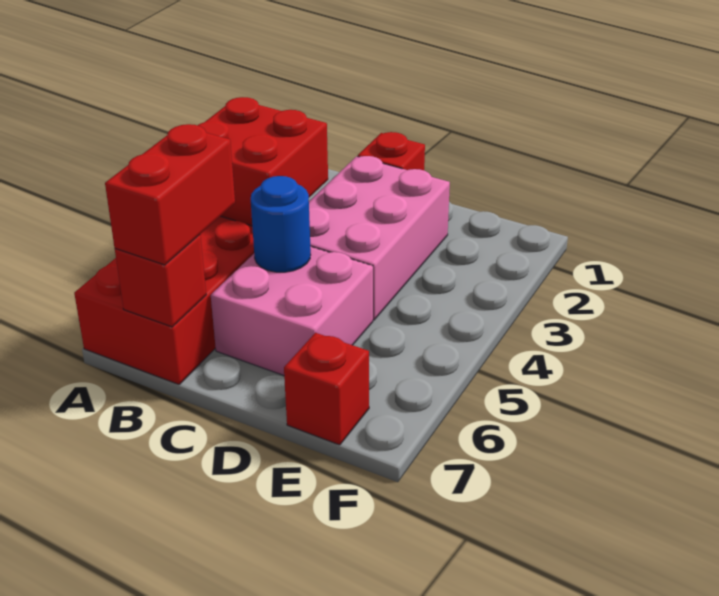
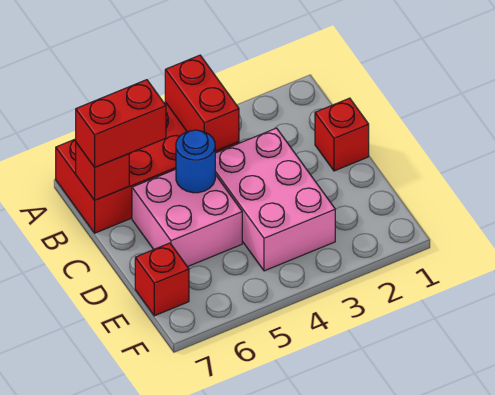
red brick A3:B4 level 2 -> red brick A4:B4 level 2
pink brick C2:D4 level 1 -> pink brick C3:E4 level 1

